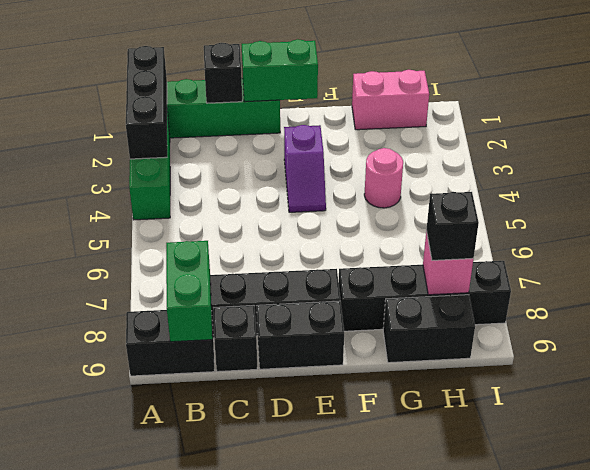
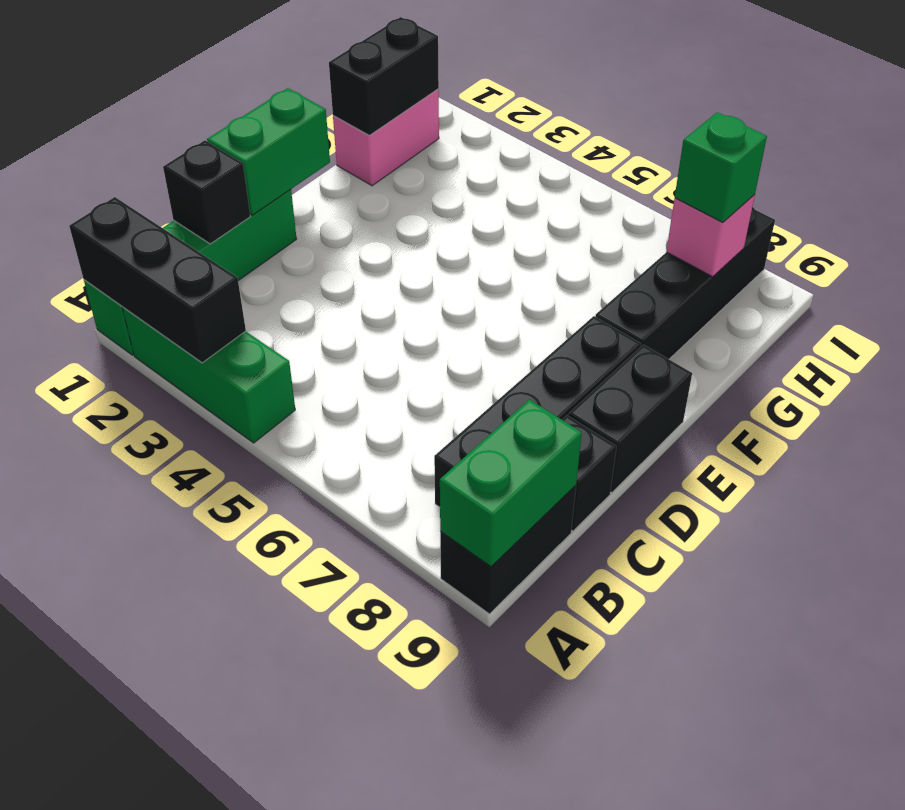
green brick B8:B9 level 2 -> green brick A9:B9 level 2
purple slope E3:E4 level 1 top 3 -> none
pink round brick G4 level 1 -> none
black brick G9:H9 level 1 -> black brick G1:H1 level 2
black brick H8 level 3 -> green brick H8 level 3

